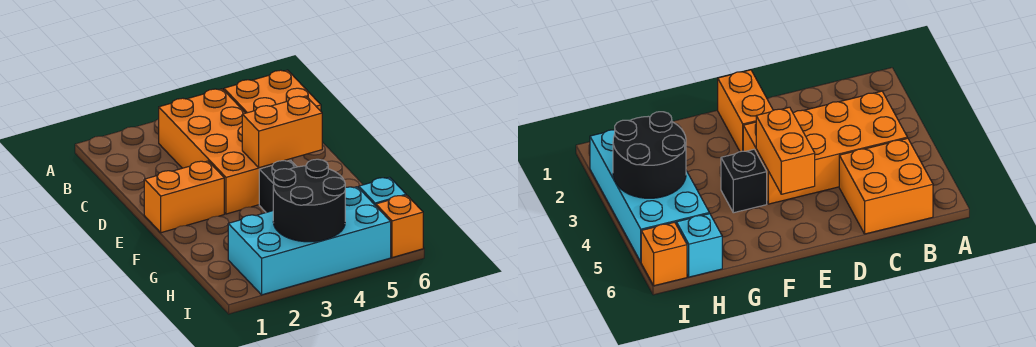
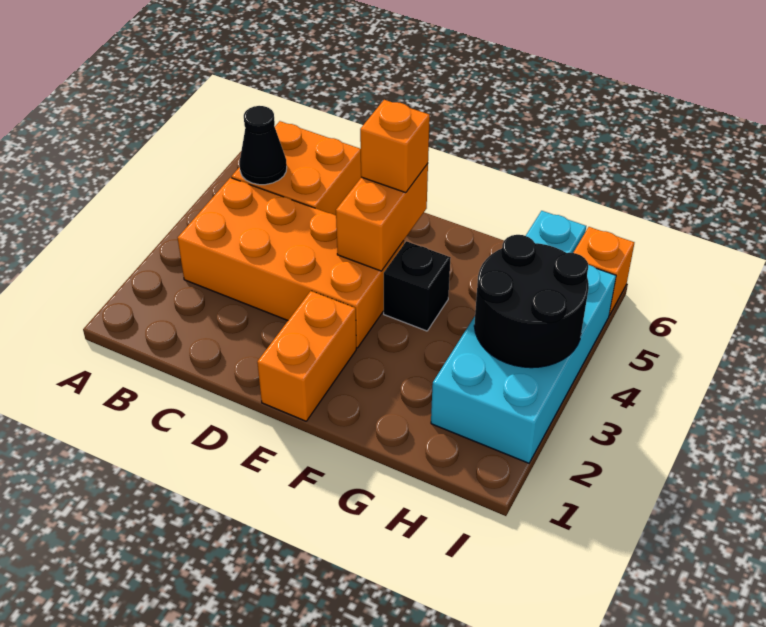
none -> black cone B5 level 2
none -> orange brick E5 level 3

